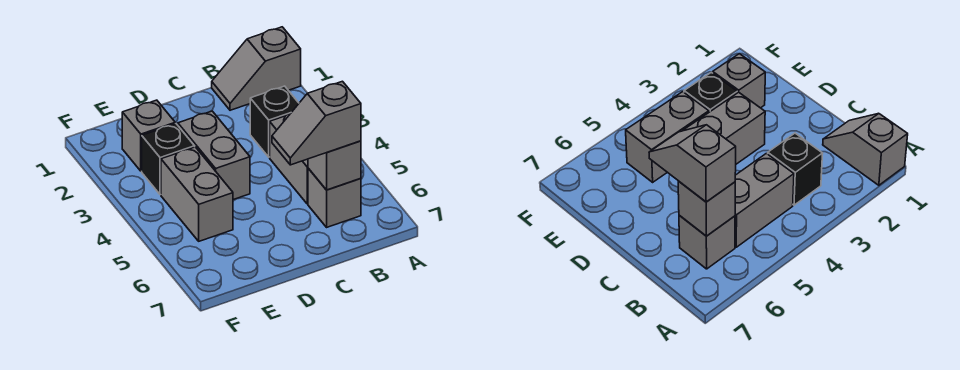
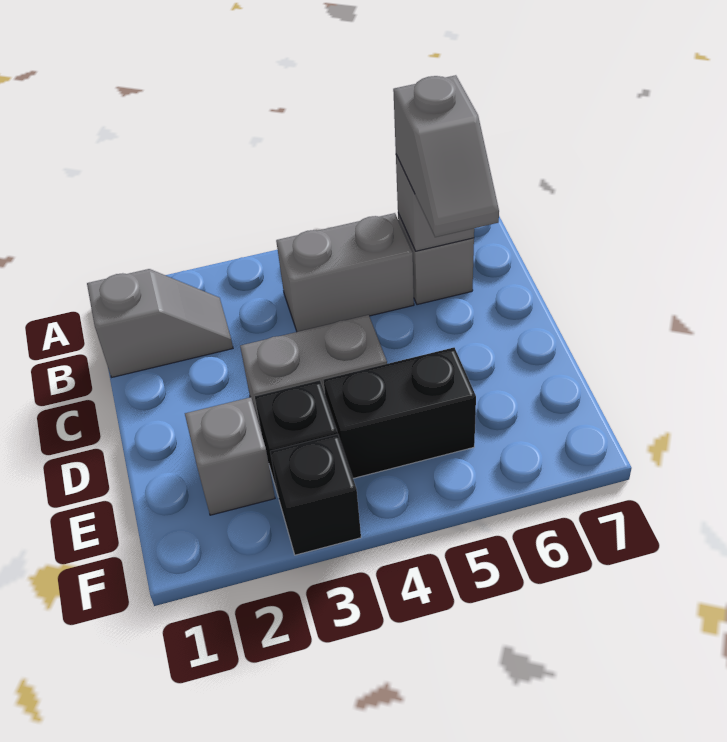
grey slope A1:B1 level 1 top A -> grey slope B1:B2 level 1 top 1
black brick B3 level 1 -> black brick F3 level 1
grey brick E4:E5 level 1 -> black brick E4:E5 level 1

